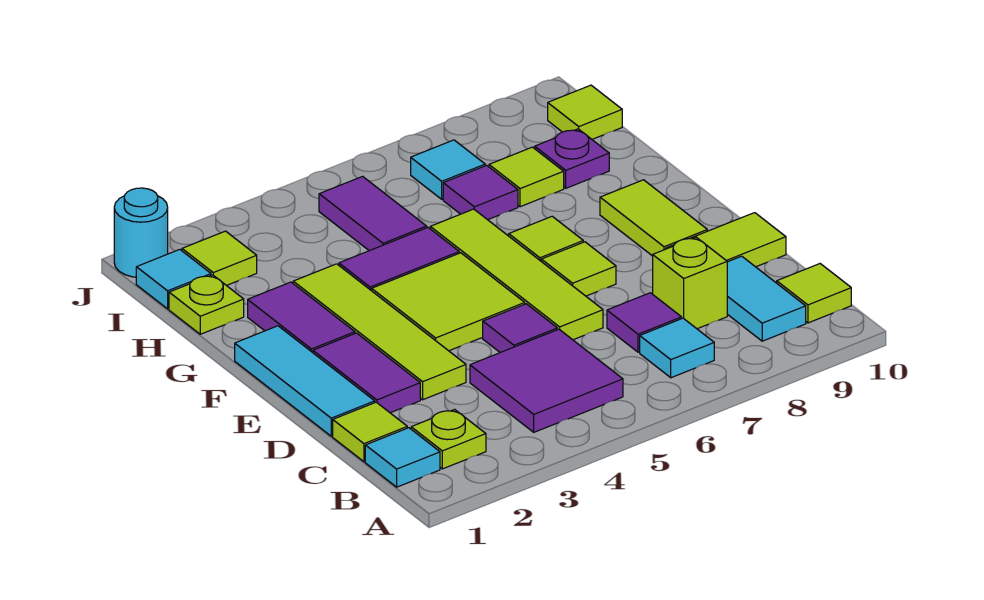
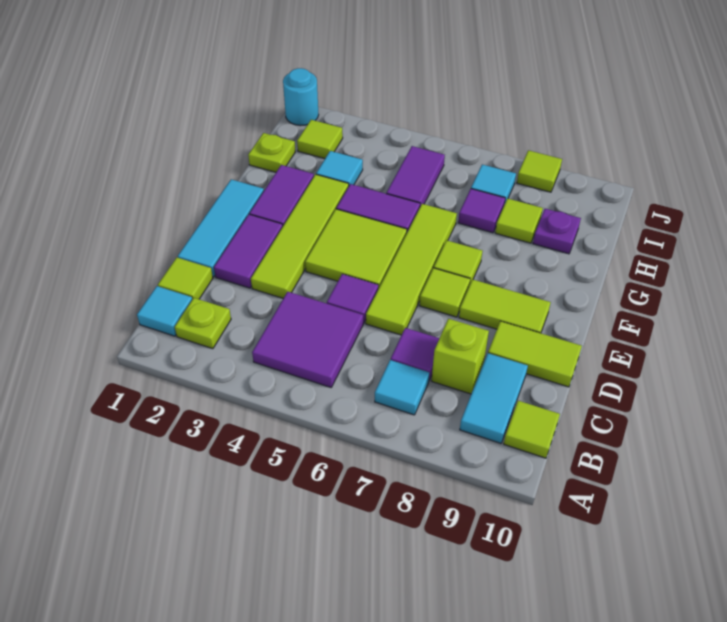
lime tile E9:F9 level 1 -> lime tile E8:E9 level 1
cyan tile I1 level 1 -> cyan tile H3 level 1
lime tile I10 level 1 -> lime tile J8 level 1

